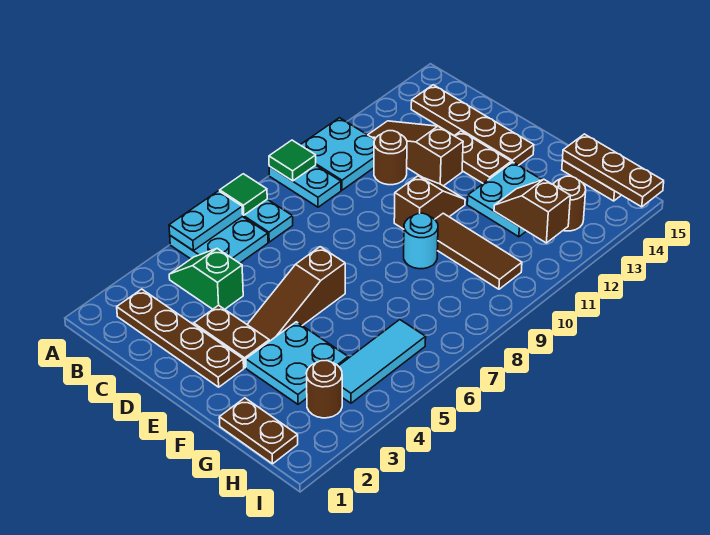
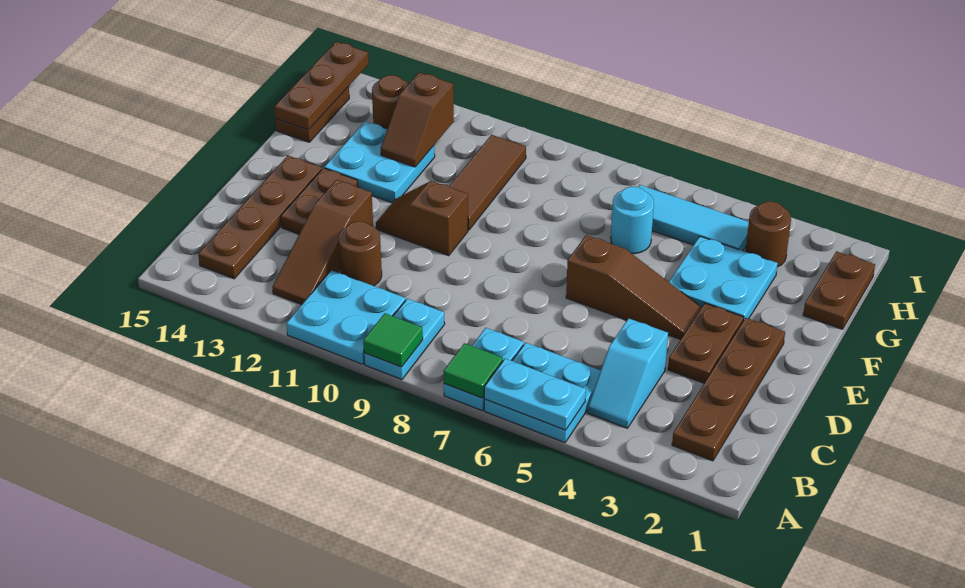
green slope B4:C4 level 1 top C -> cyan slope B4:C4 level 1 top C
cyan round brick F9 level 1 -> cyan round brick G6 level 1

